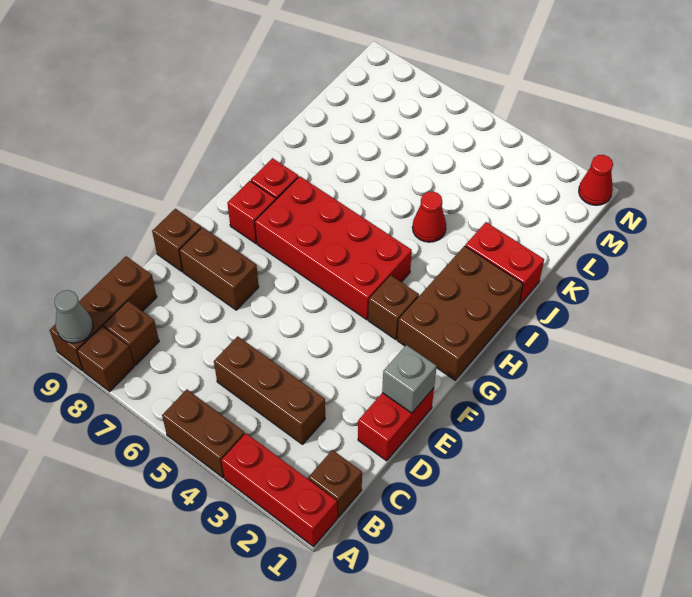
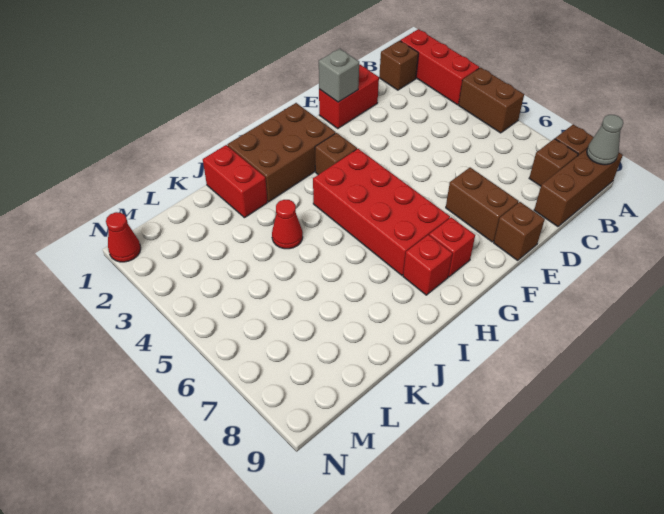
brown brick C3:C5 level 1 -> none

